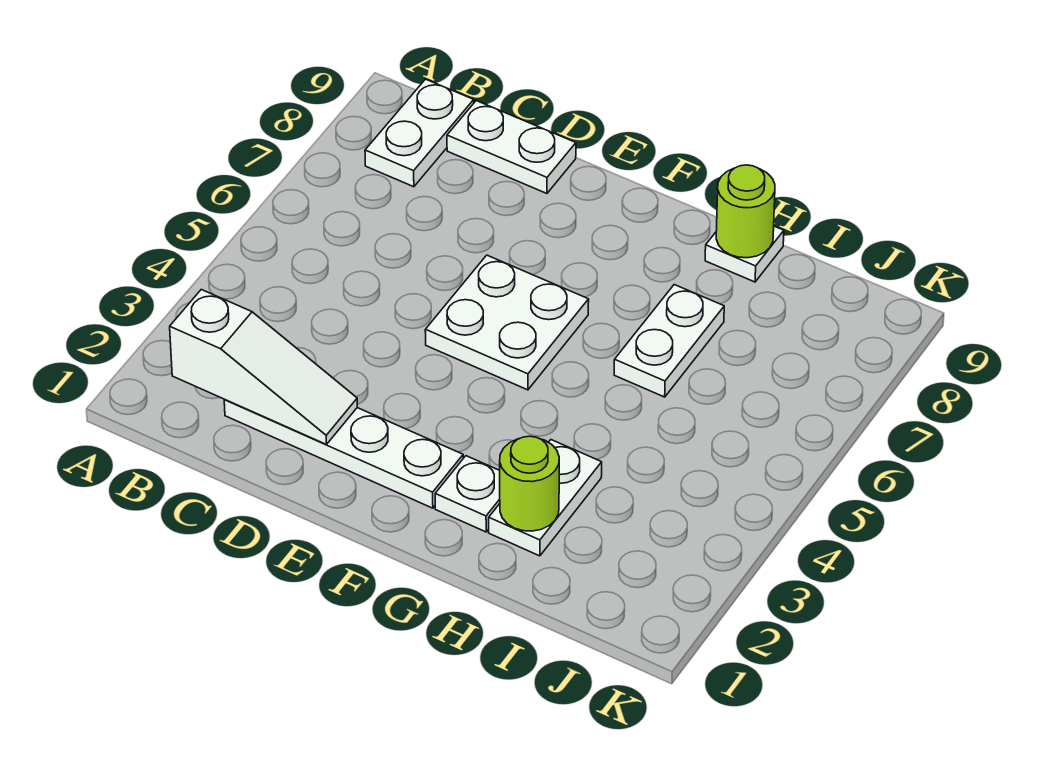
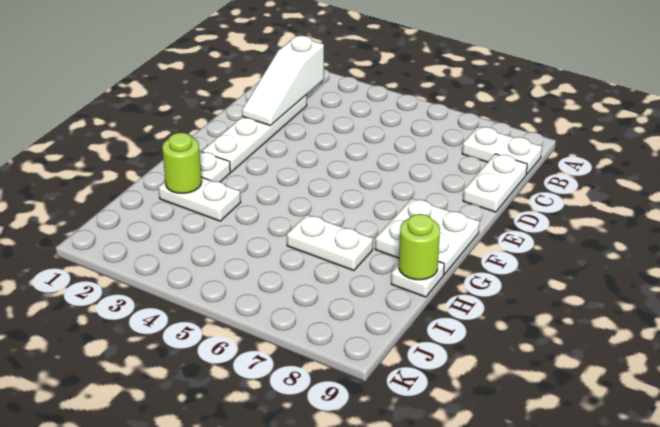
white plate E5:F6 level 1 -> white plate F8:G9 level 1

